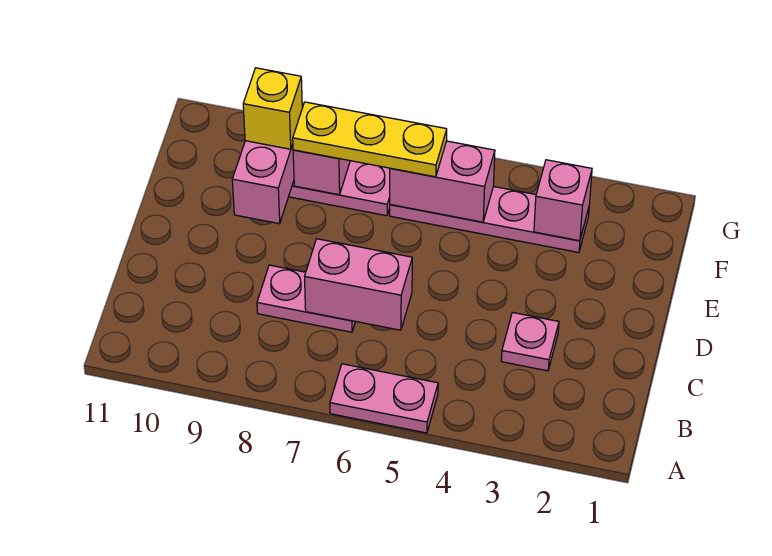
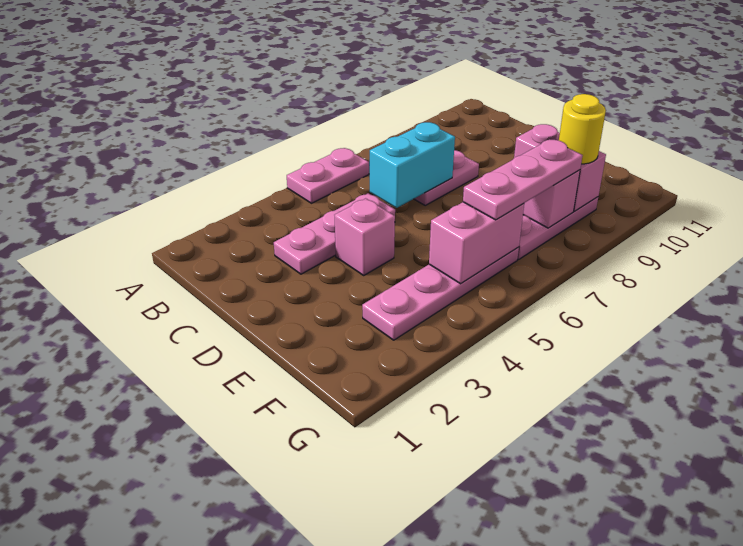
pink plate C3 level 1 -> pink plate C3:C5 level 1
pink brick C6:C7 level 2 -> cyan brick C6:C7 level 2
pink brick F3 level 2 -> pink brick D4 level 1
yellow plate F6:F8 level 3 -> pink plate F6:F8 level 3
yellow brick F9 level 3 -> yellow round brick F9 level 3

